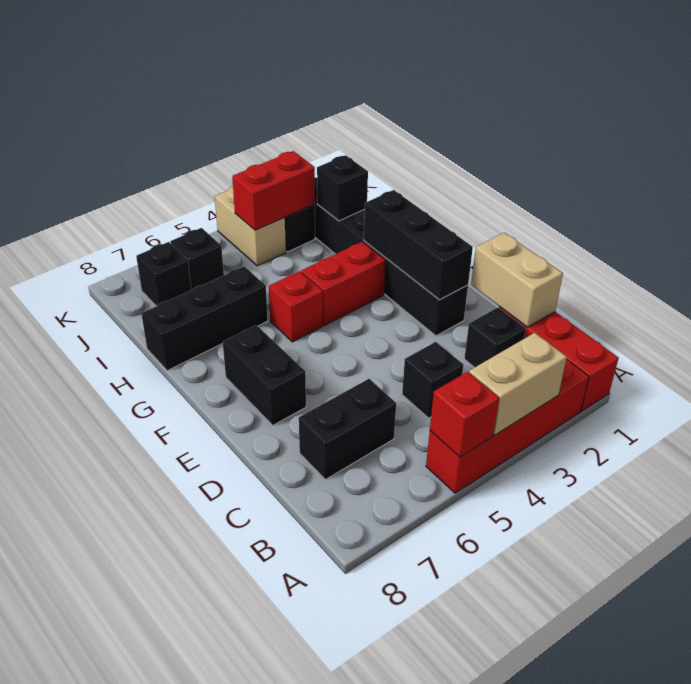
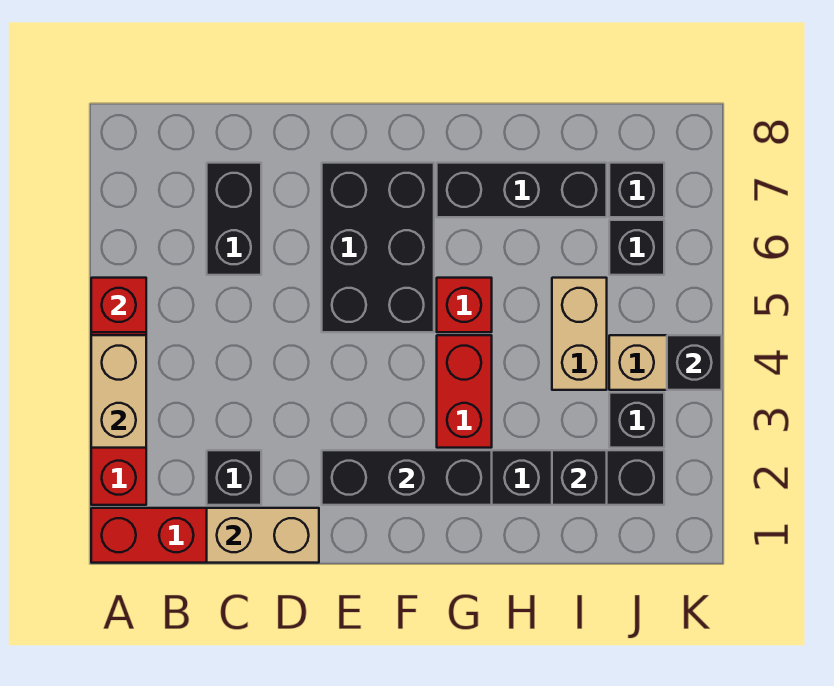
black brick C4 level 1 -> black brick K4 level 2
black brick E7:F7 level 1 -> black brick E5:F7 level 1
black brick H6:H8 level 1 -> black brick G7:I7 level 1
none -> tan brick I4:I5 level 1
red brick J3:J4 level 2 -> none

